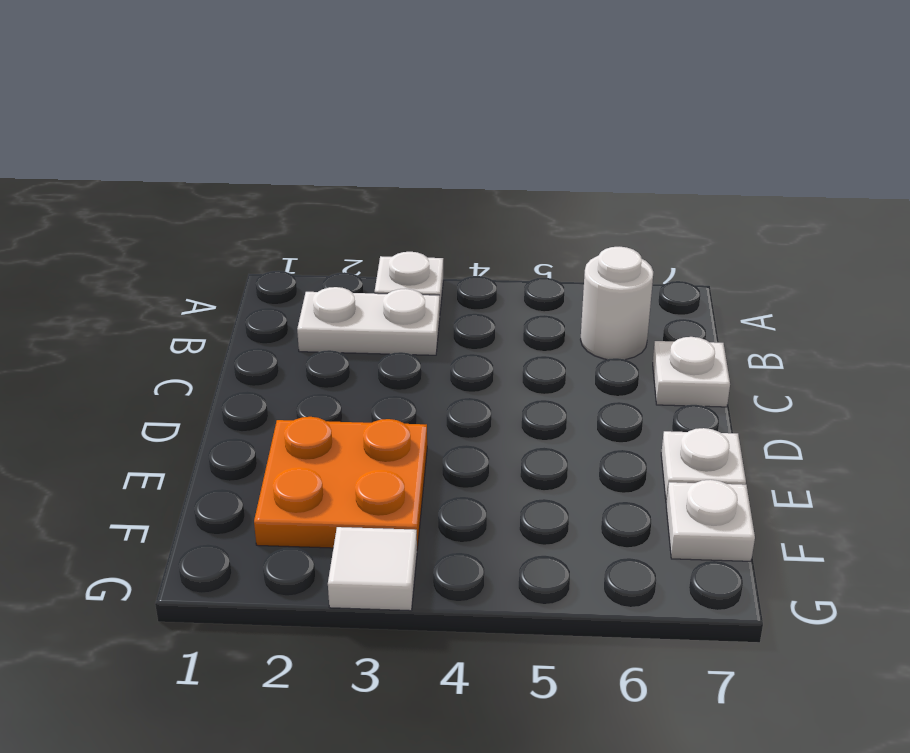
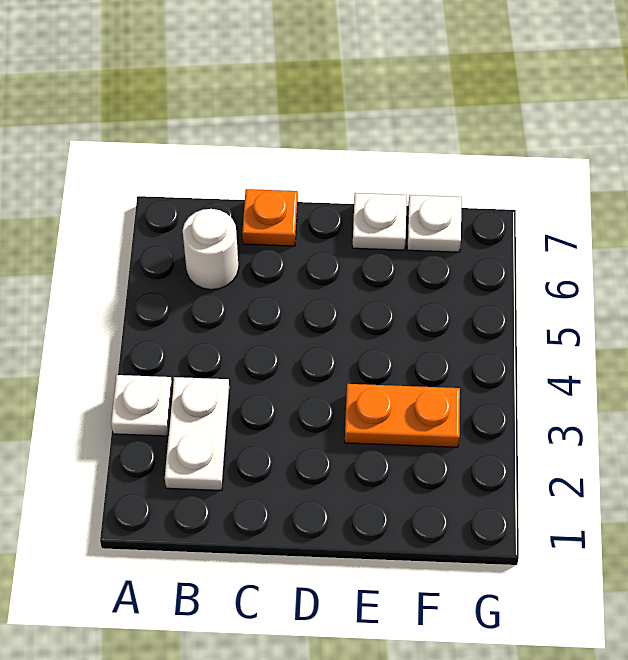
white plate C7 level 1 -> orange plate C7 level 1
orange plate E2:F3 level 1 -> orange plate E3:F3 level 1
white tile G3 level 1 -> none

